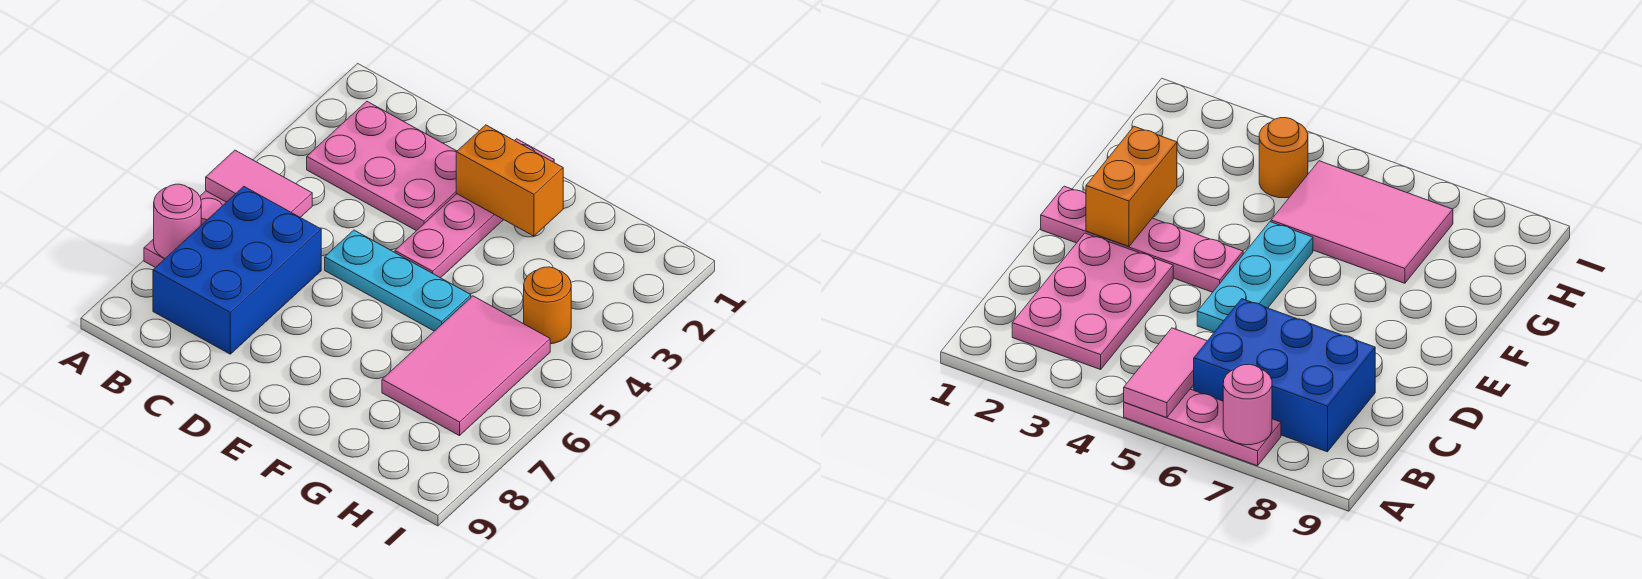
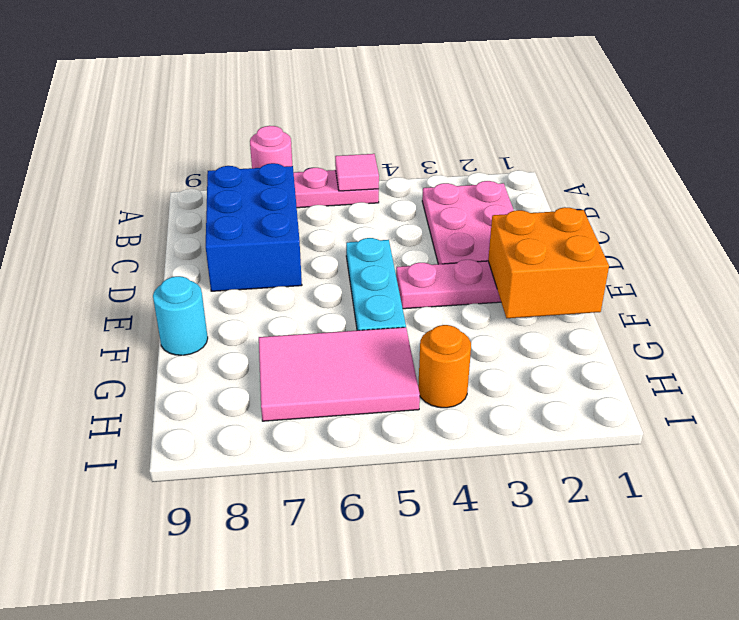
pink tile A5:B5 level 2 -> pink tile A5 level 2
blue brick B6:C8 level 1 -> blue brick B7:D8 level 1
orange brick E2:F2 level 2 -> orange brick E1:F2 level 2
none -> cyan round brick F9 level 1

